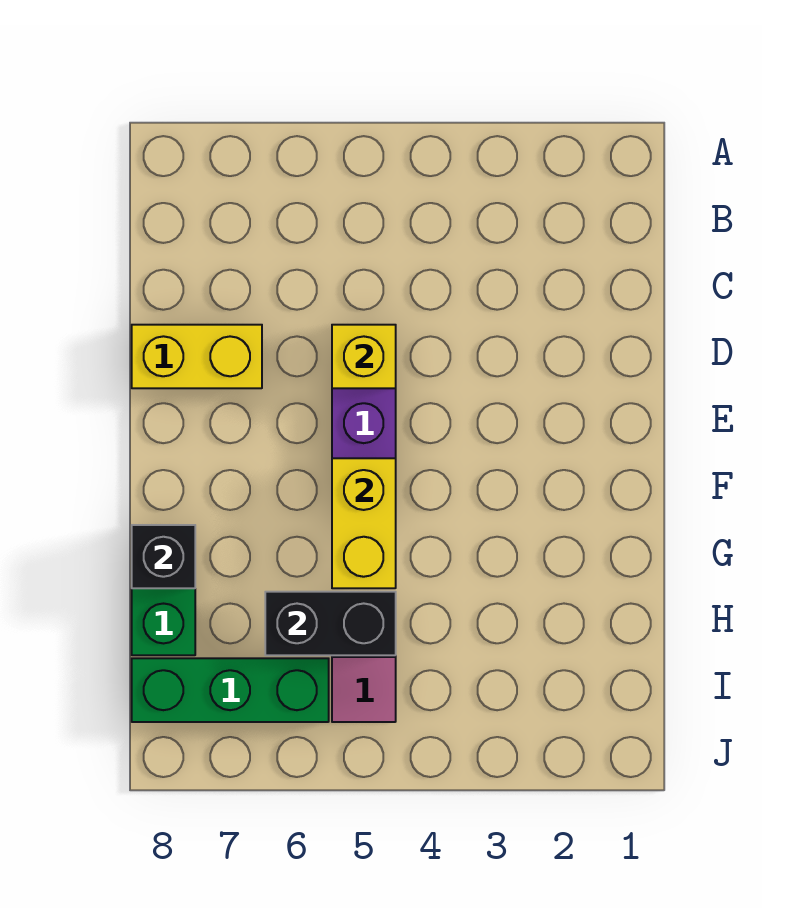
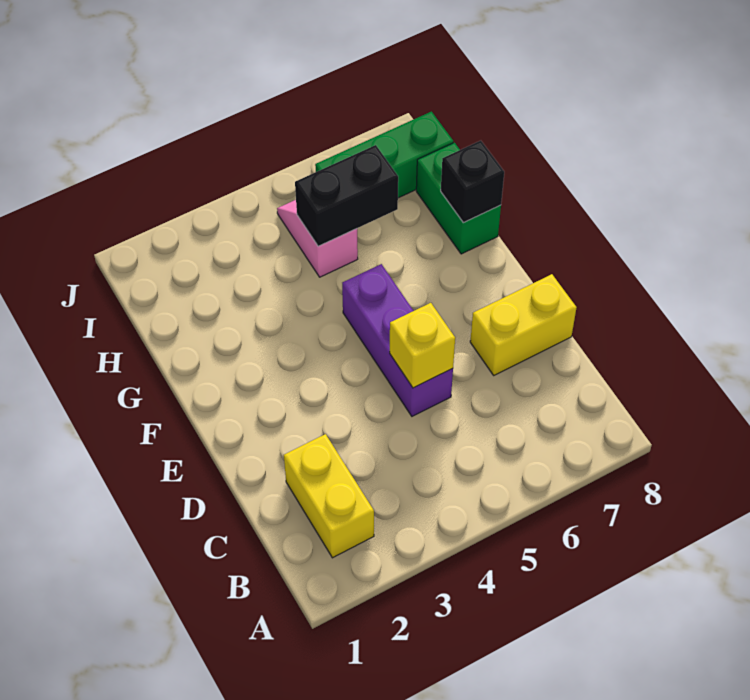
yellow brick F5:G5 level 2 -> yellow brick B2:C2 level 1

